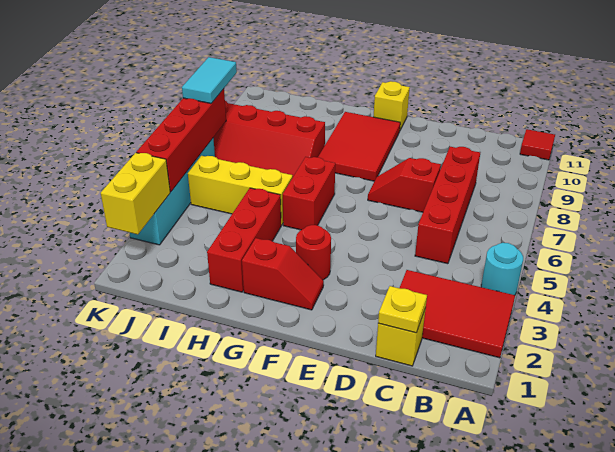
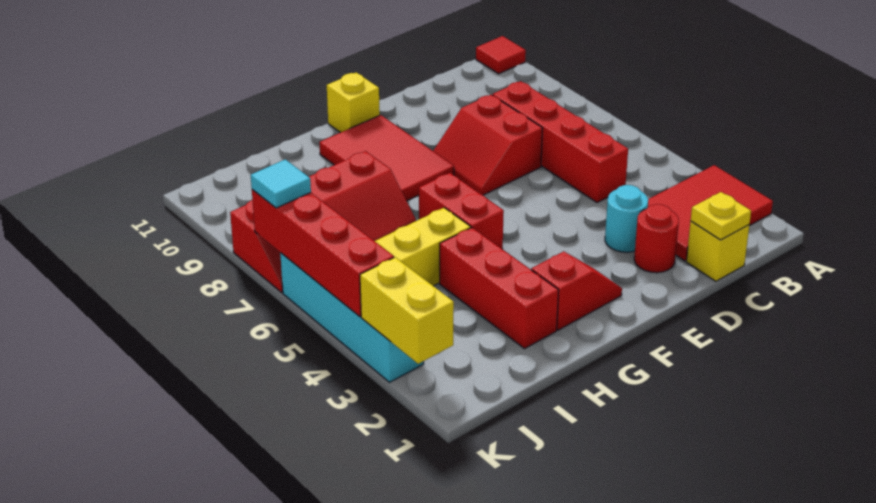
cyan round brick A4 level 1 -> cyan round brick D3 level 1
red slope D7:E7 level 1 top D -> red slope D7:E8 level 1 top D
red round brick F3 level 1 -> red round brick D2 level 1
cyan tile K7:K8 level 3 -> cyan tile K7 level 3

